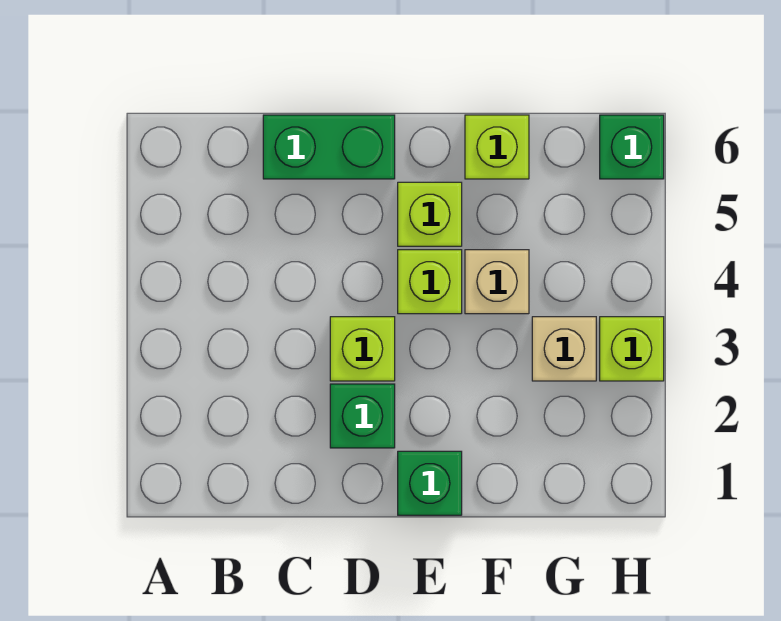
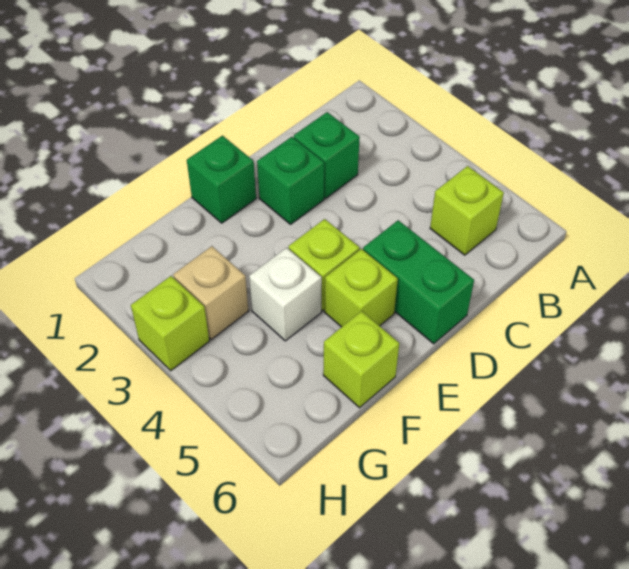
green brick C6:D6 level 1 -> green brick D5:D6 level 1
lime brick D3 level 1 -> lime brick B5 level 1
tan brick F4 level 1 -> white brick F4 level 1
green brick H6 level 1 -> green brick C2 level 1

